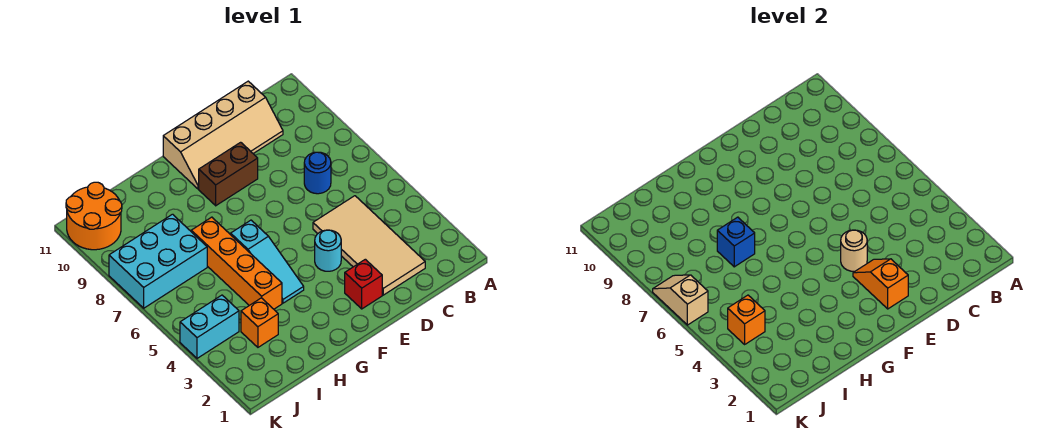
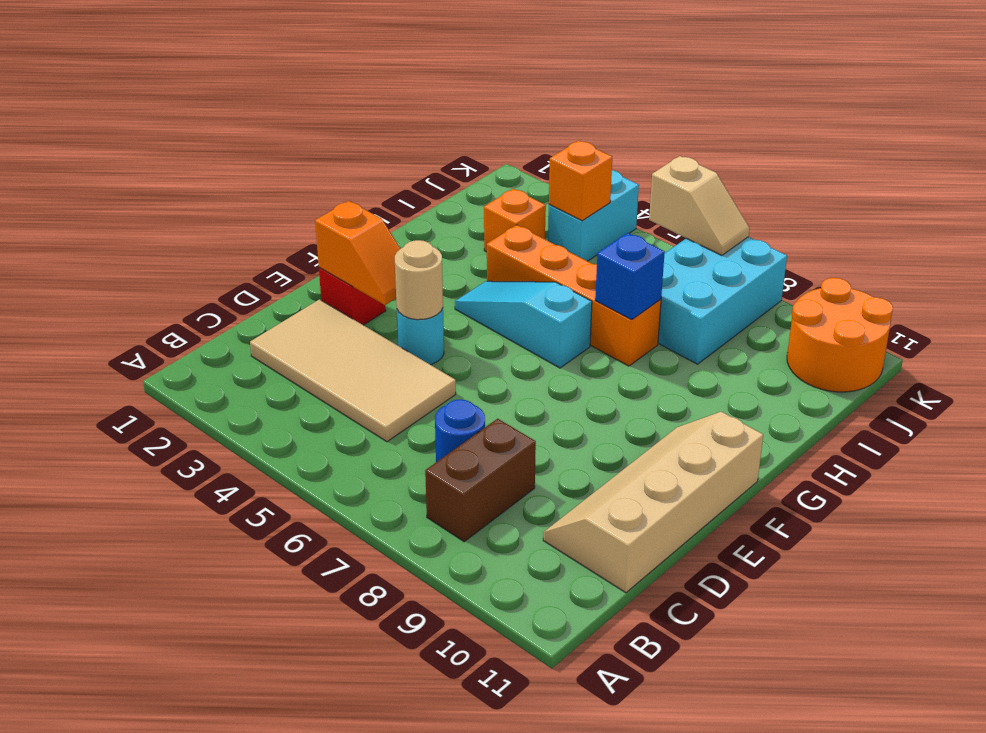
brown brick E9:F9 level 1 -> brown brick B8:C8 level 1

